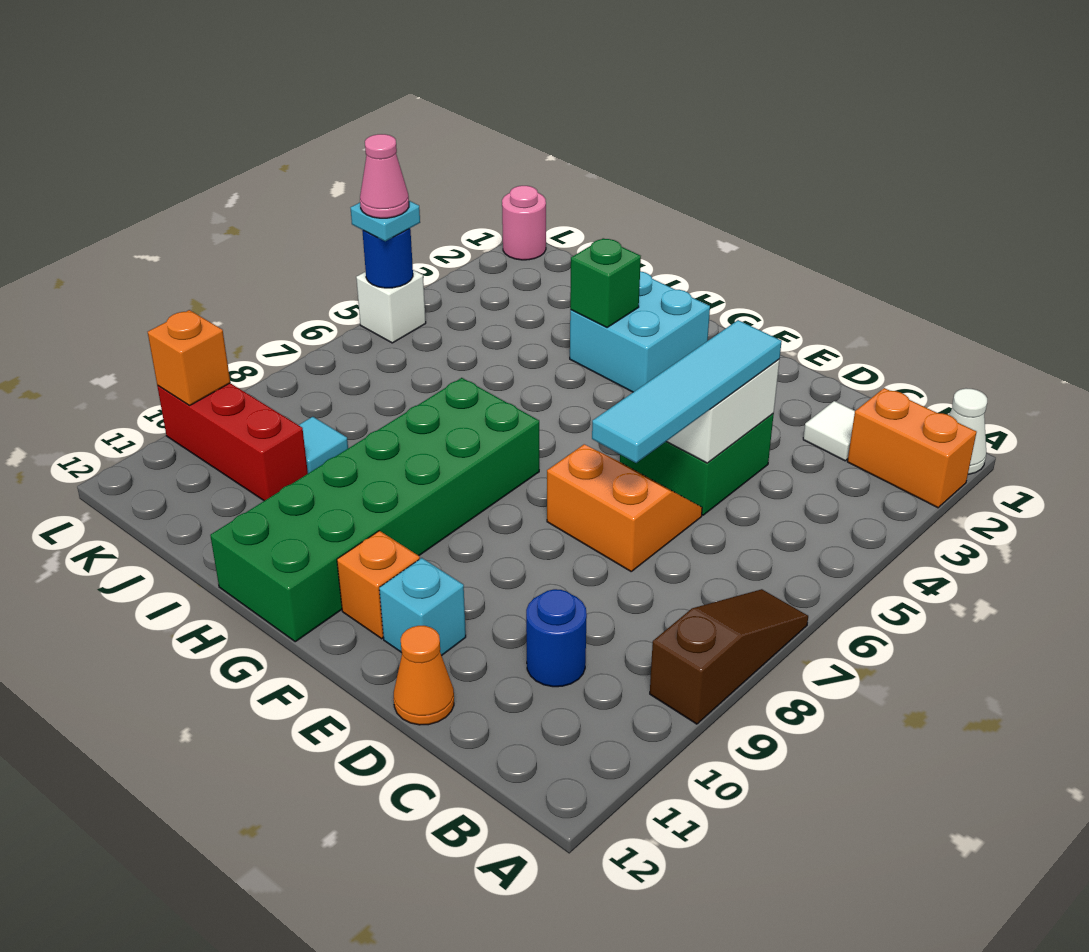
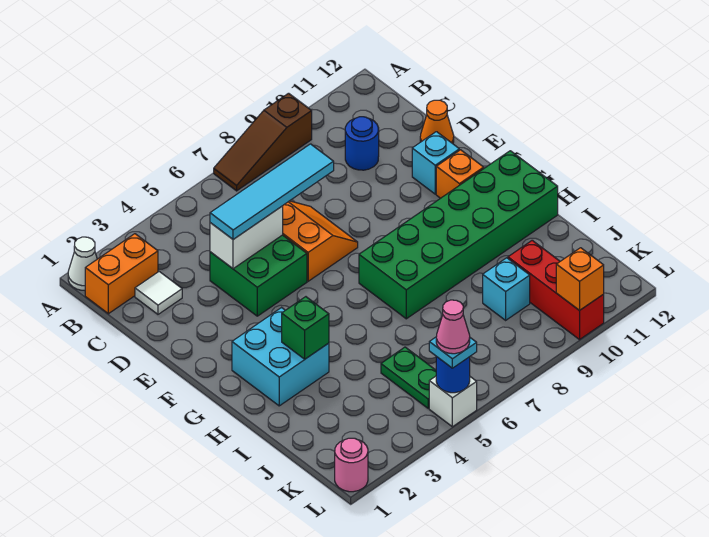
orange brick A2:B2 level 1 -> orange brick B1:B2 level 1
orange slope D6:E7 level 1 top 7 -> orange slope D6:E7 level 1 top 6
none -> green plate J5:K5 level 1
cyan tile J9 level 1 -> cyan brick J9 level 1

